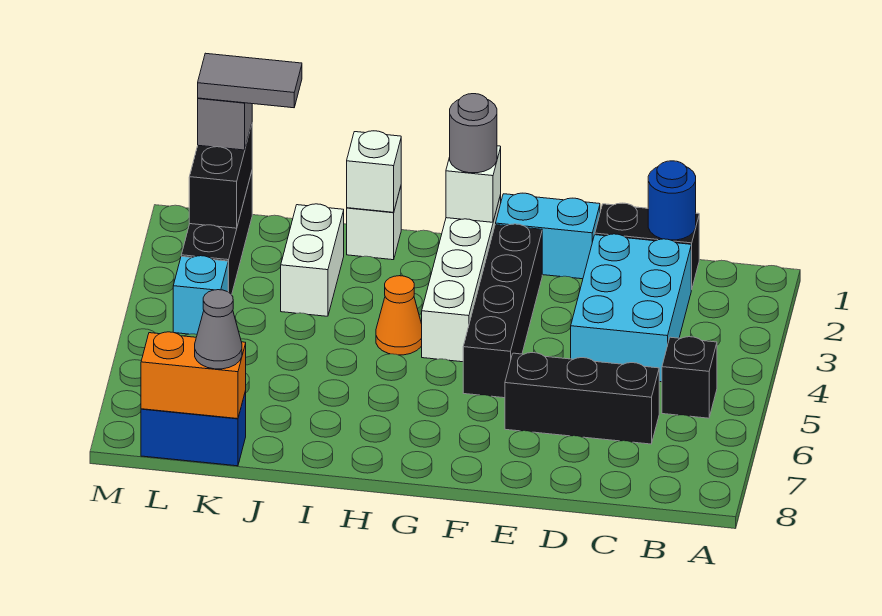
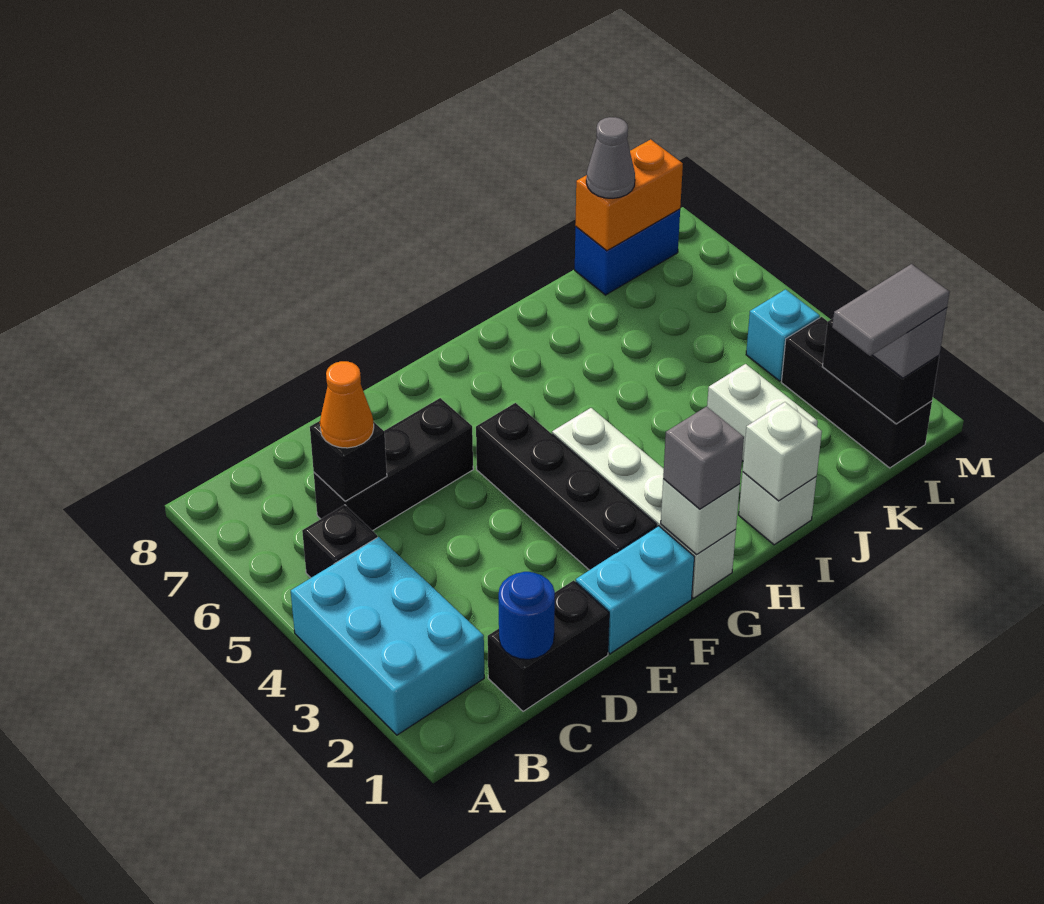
cyan brick C2:D4 level 1 -> cyan brick A2:B4 level 1
none -> black brick C6 level 2
grey round brick G1 level 3 -> grey brick G1 level 3
orange cone H4 level 1 -> orange cone C6 level 3

